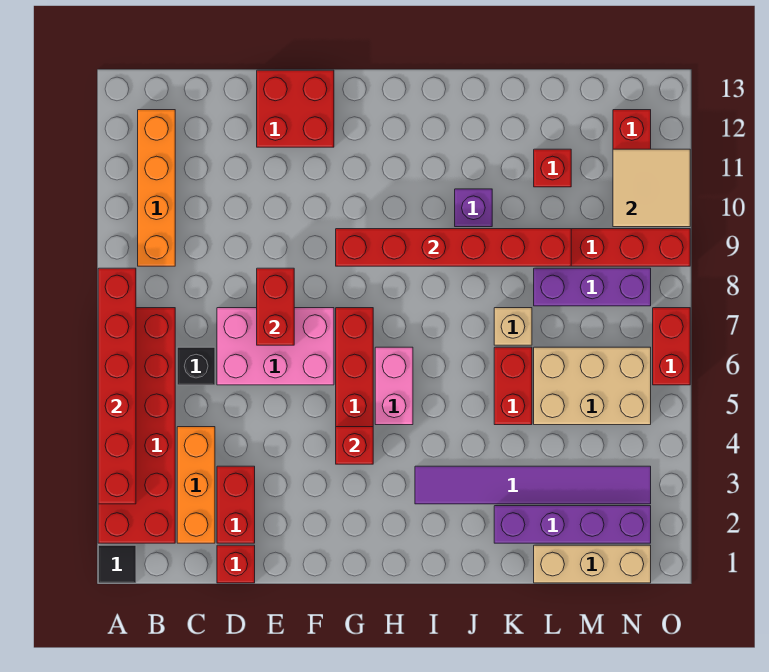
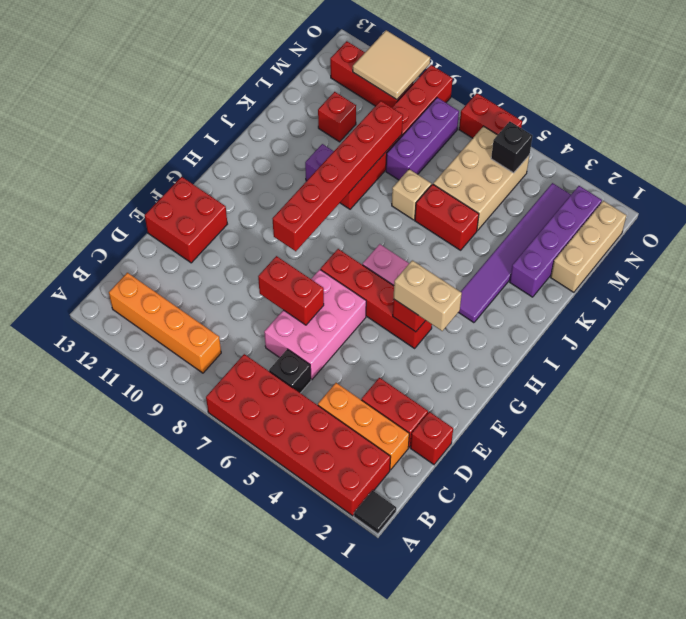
red brick A3:A8 level 2 -> none
none -> tan brick G3:G4 level 3
none -> black brick N5 level 2

